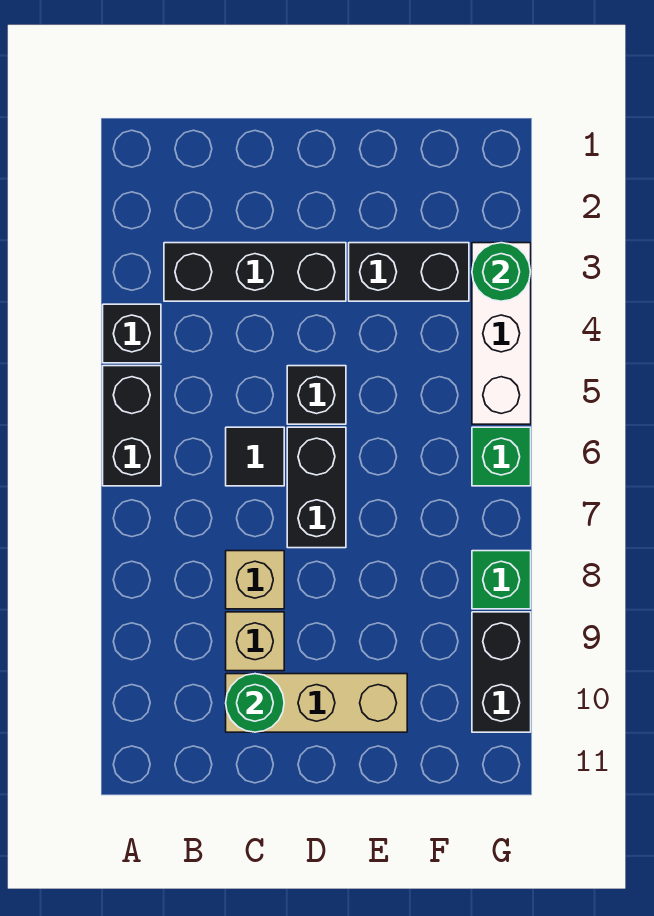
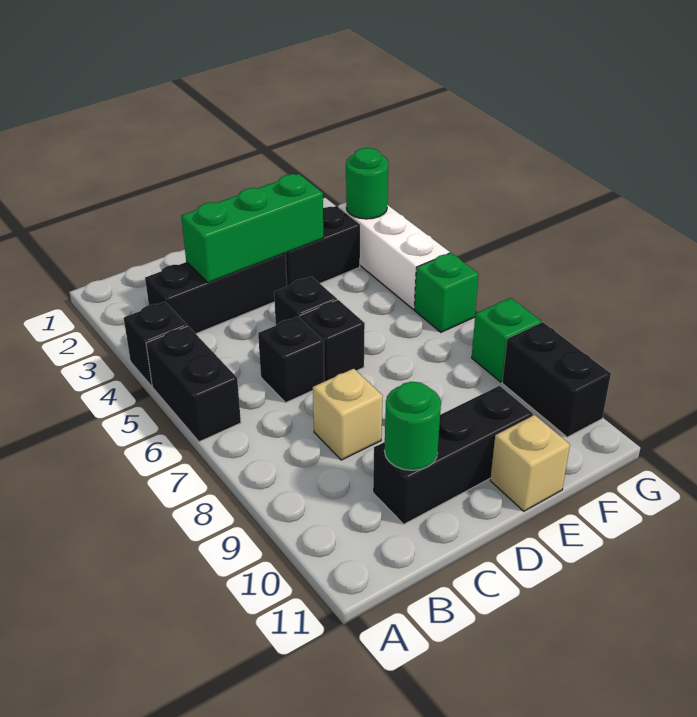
none -> green brick C3:E3 level 2
black tile C6 level 1 -> black brick C6 level 1
tan brick C9 level 1 -> tan brick E11 level 1
tan brick C10:E10 level 1 -> black brick C10:E10 level 1
black brick D6:D7 level 1 -> black brick D6 level 1

